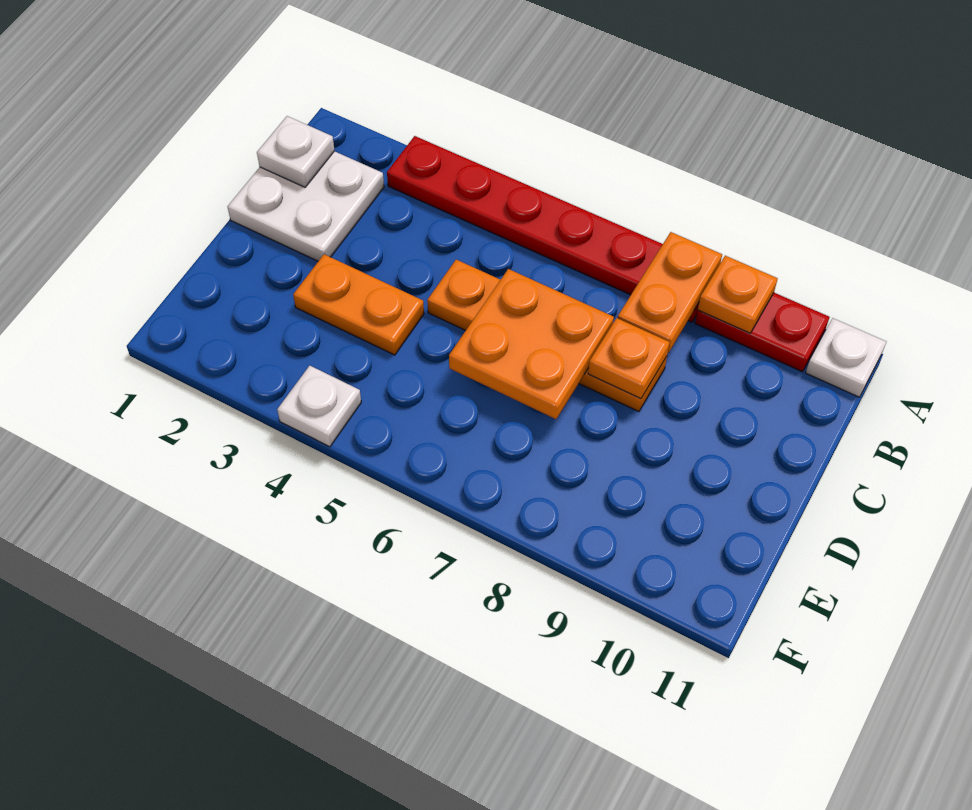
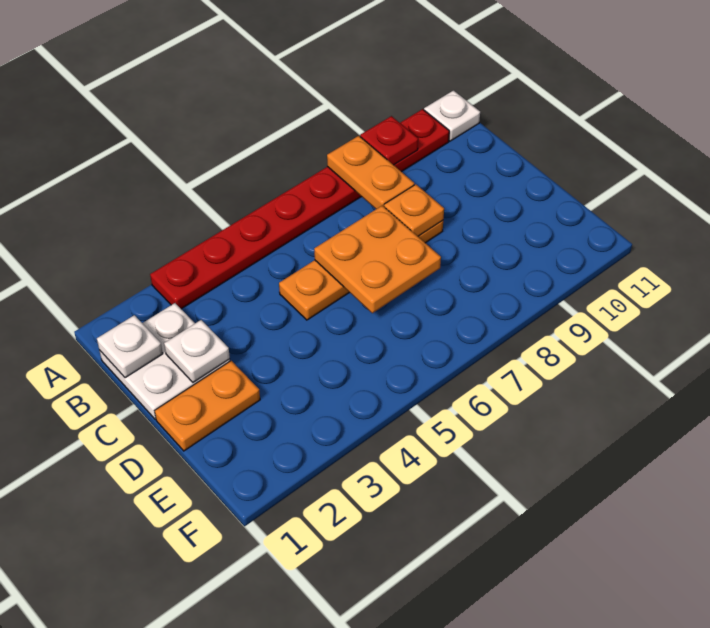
orange plate A9 level 2 -> red plate A9 level 2
orange plate D3:D4 level 1 -> orange plate D1:D2 level 1
white plate F4 level 1 -> white plate C2 level 2

